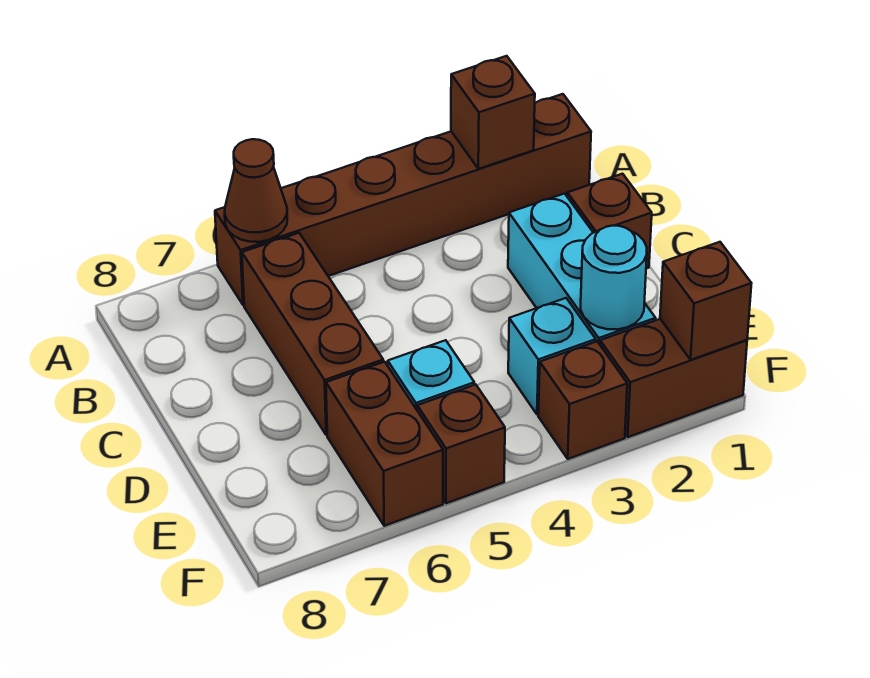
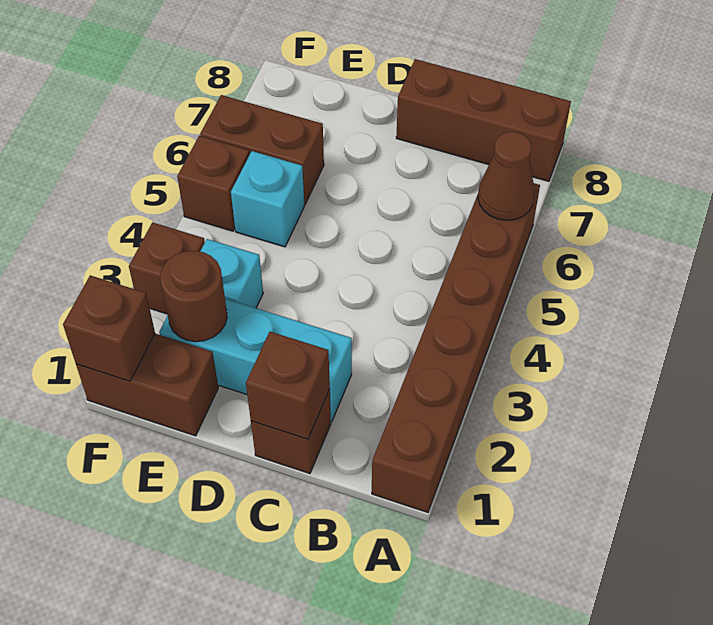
brown brick A2 level 2 -> brown brick C1 level 2
brown brick B6:D6 level 1 -> brown brick A8:C8 level 1
cyan round brick E2 level 2 -> brown round brick E2 level 2
brown brick F1:F2 level 1 -> brown brick E1:F1 level 1

